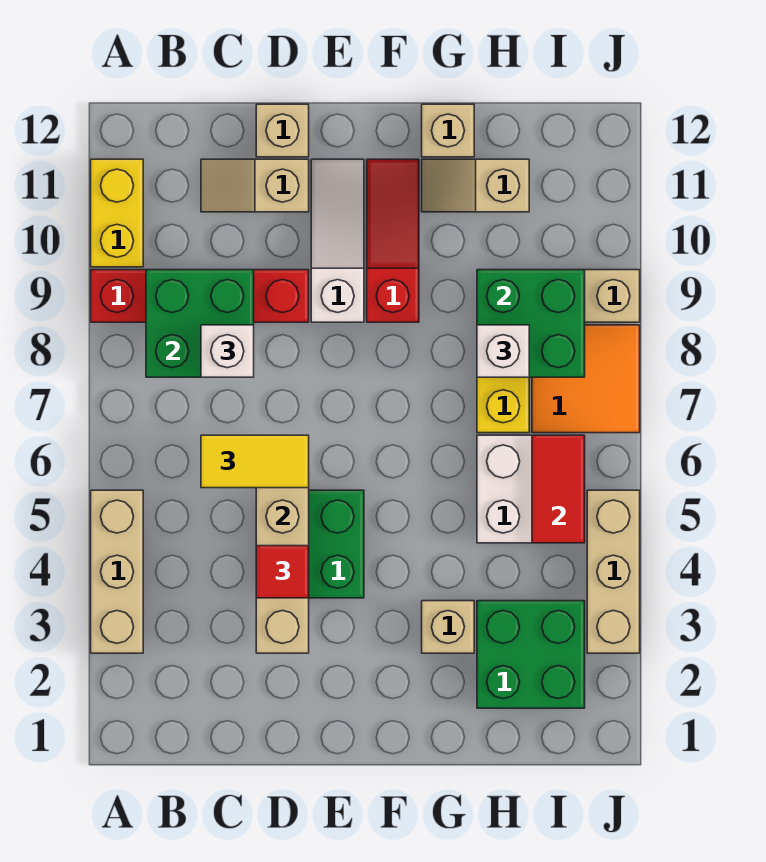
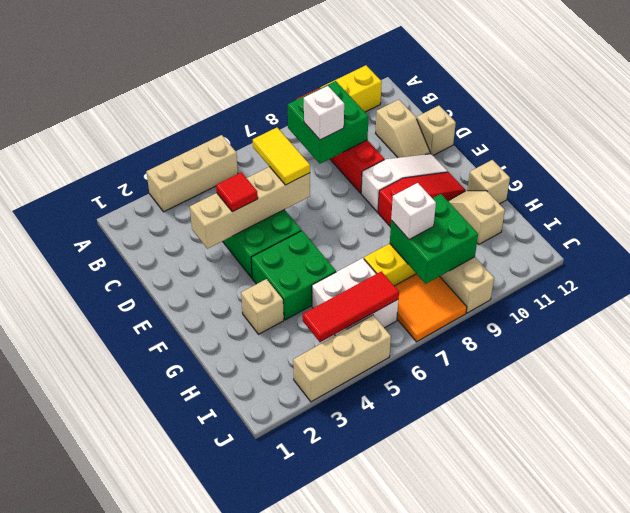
tan slope C11:D11 level 1 top D -> tan slope C11:D11 level 1 top C
green brick H2:I3 level 1 -> green brick F4:G5 level 1
red tile I5:I6 level 2 -> red tile I4:I6 level 2

